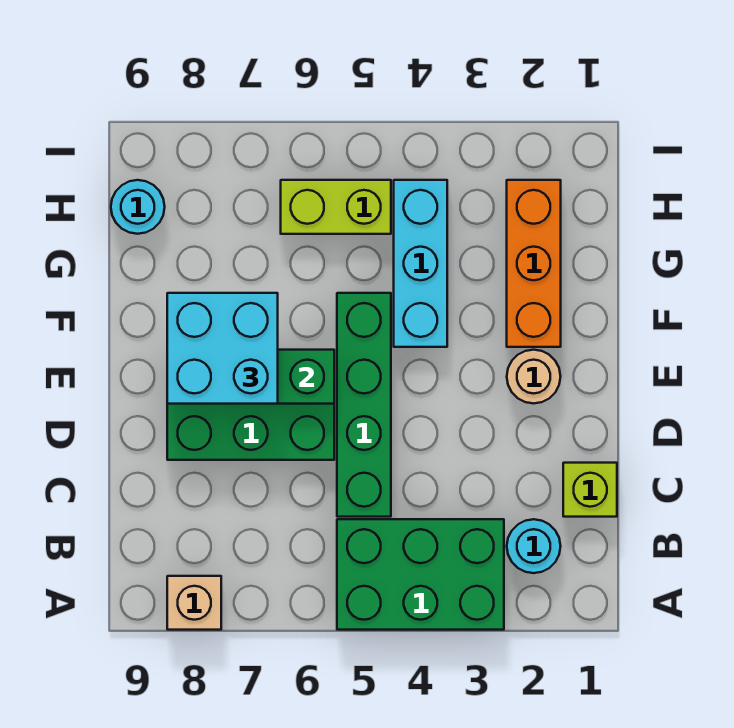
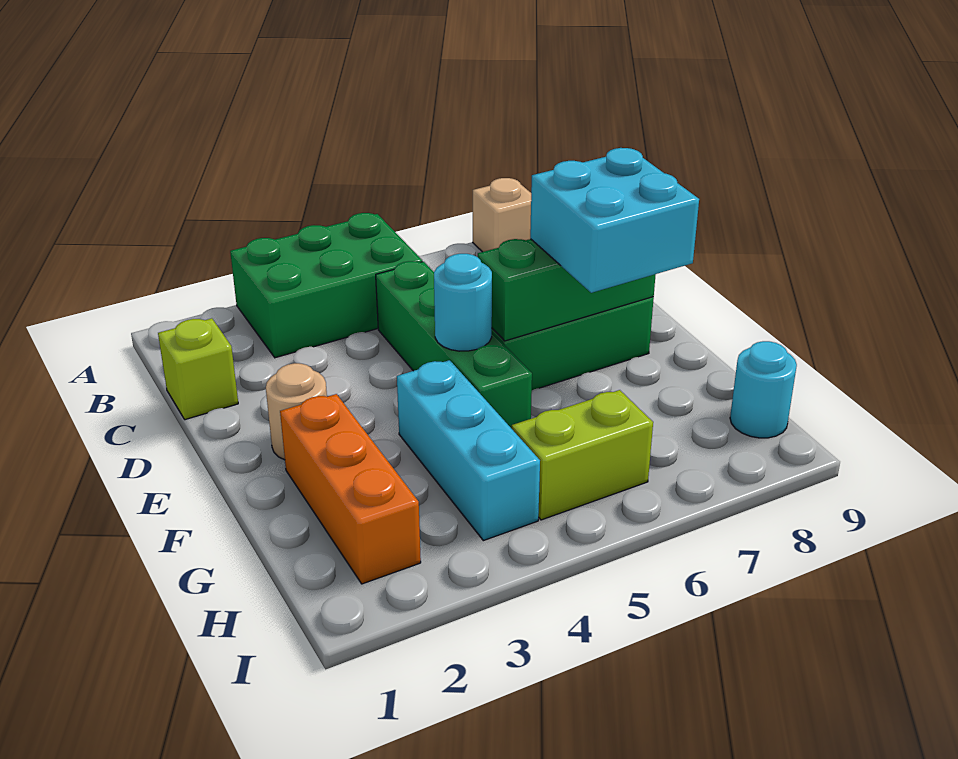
cyan round brick B2 level 1 -> cyan round brick E5 level 2

